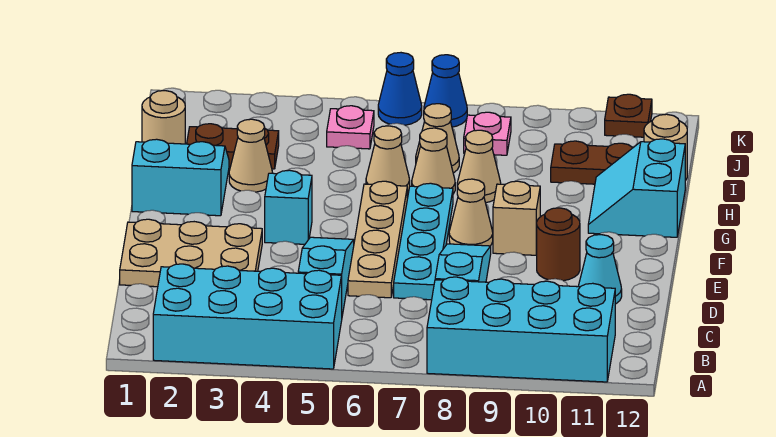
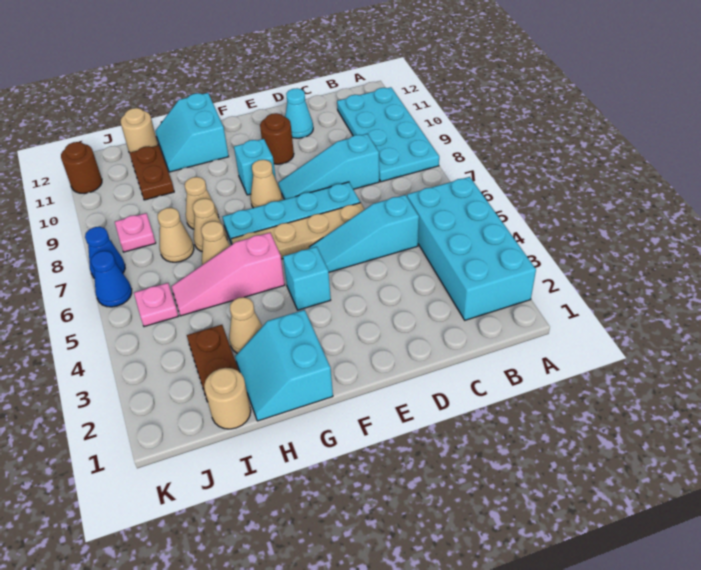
cyan brick A8:B11 level 1 -> cyan plate A8:B11 level 1
tan plate D1:E3 level 1 -> none
tan brick F9 level 1 -> cyan brick F9 level 1
none -> pink slope G5:I5 level 1 top G
cyan slope G11:H12 level 1 top 12 -> cyan slope G11:H12 level 1 top G
brown plate K11 level 1 -> brown round brick K11 level 1

